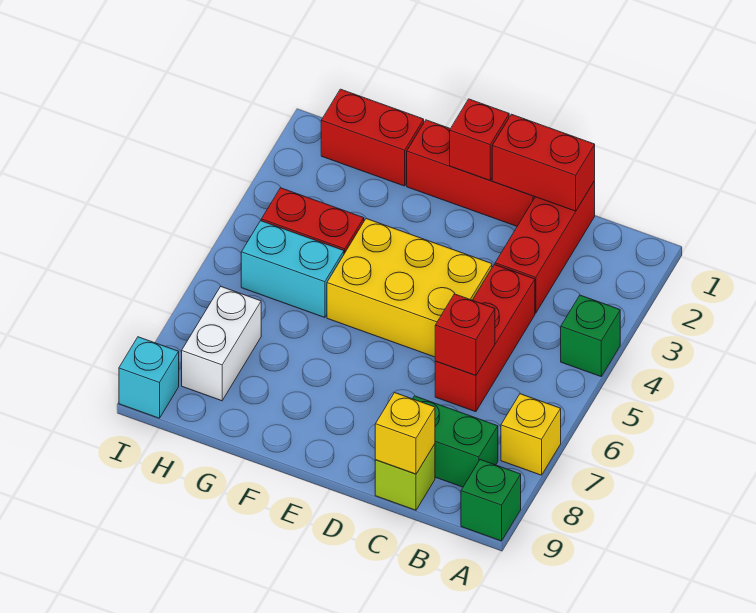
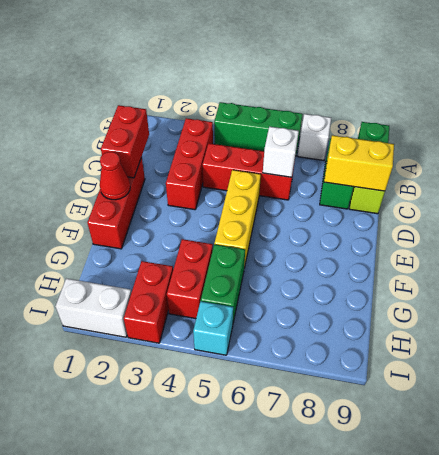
green brick A4 level 1 -> green brick A4:A6 level 1
yellow brick A7 level 1 -> white brick A7 level 1
red brick C1:C3 level 1 -> red brick B3:D3 level 1
red brick C6 level 2 -> white brick C6 level 2
yellow brick C9 level 2 -> yellow brick C8:C9 level 2
yellow brick D4:F5 level 1 -> yellow brick D5:F5 level 1
red brick E1 level 2 -> red cone E1 level 2
red brick G1:H1 level 1 -> red brick H3:I3 level 1
cyan brick G5:H5 level 1 -> green brick G5:H5 level 1
white brick H7:H8 level 1 -> white brick I1:I2 level 1
cyan brick I9 level 1 -> cyan brick I5 level 1

